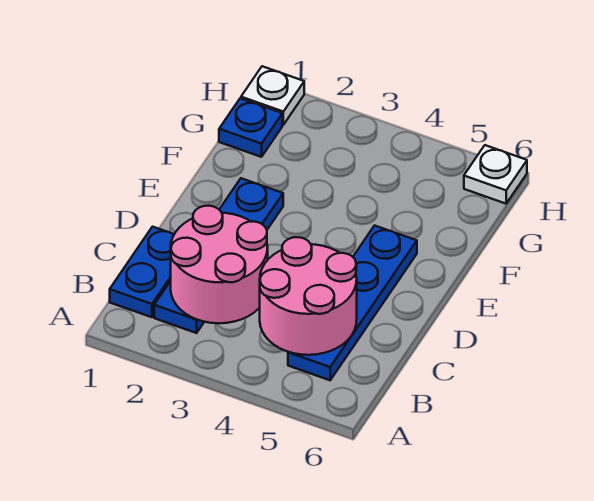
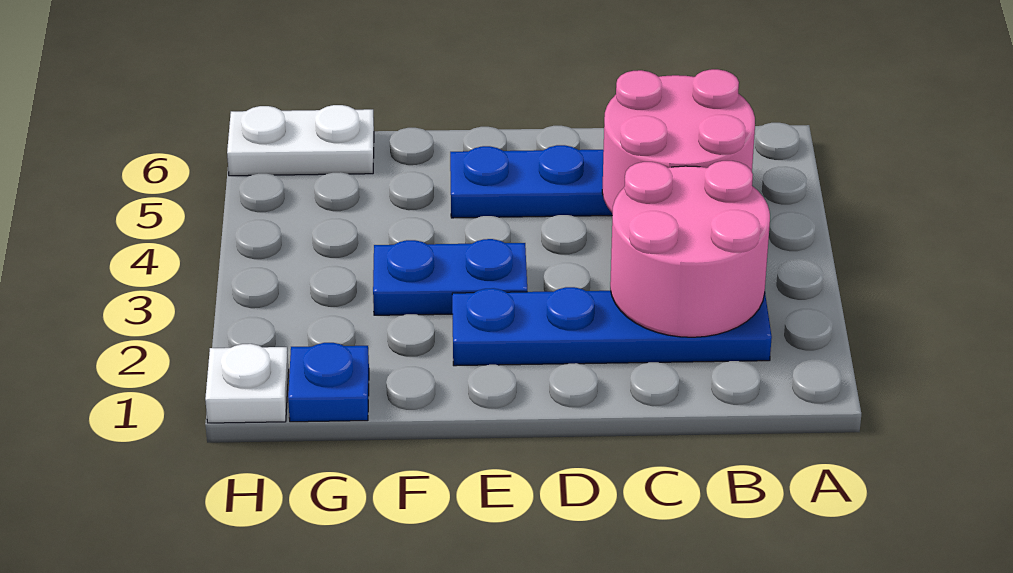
blue plate B1:C1 level 1 -> blue plate E3:F3 level 1
white plate H6 level 1 -> white plate G6:H6 level 1

